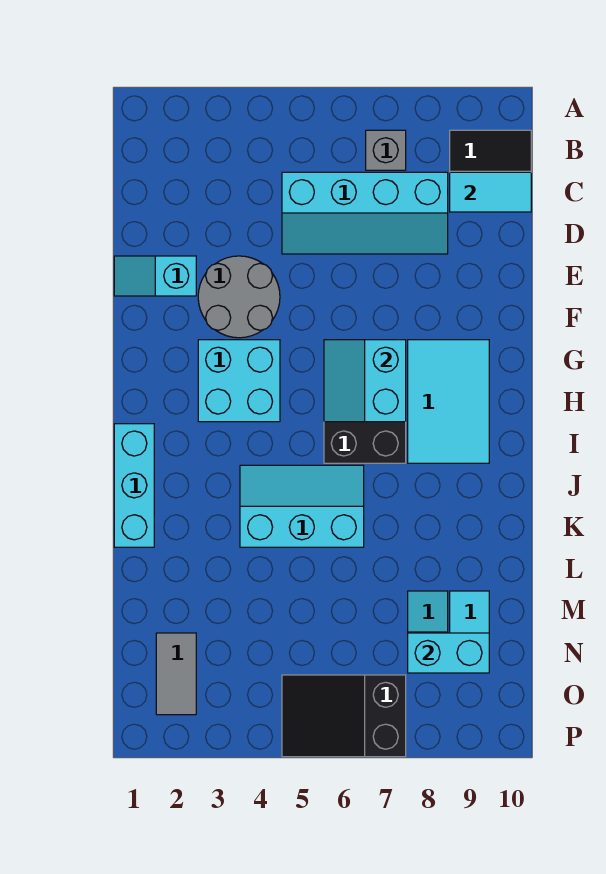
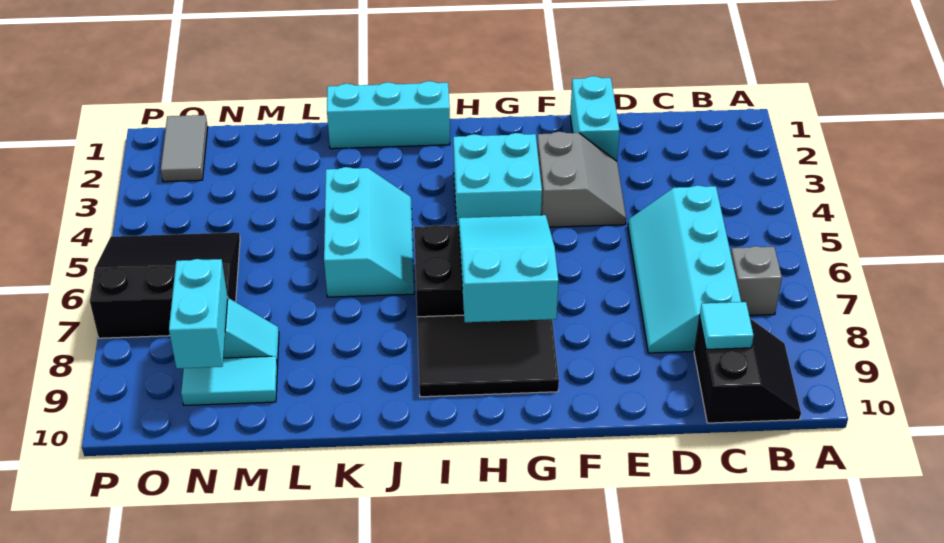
cyan tile C9:C10 level 2 -> cyan tile C9 level 2
cyan slope E1:E2 level 1 top 2 -> cyan brick E1:E2 level 1
grey round brick E3:F4 level 1 -> grey slope E3:F4 level 1 top F
cyan slope G6:H7 level 2 top 7 -> cyan slope G6:H8 level 2 top 8
cyan tile G8:I9 level 1 -> black tile G8:I9 level 1
grey tile N2:O2 level 1 -> grey tile O1:O2 level 1
black slope O5:P7 level 1 top 7 -> black slope N5:P7 level 1 top 7

